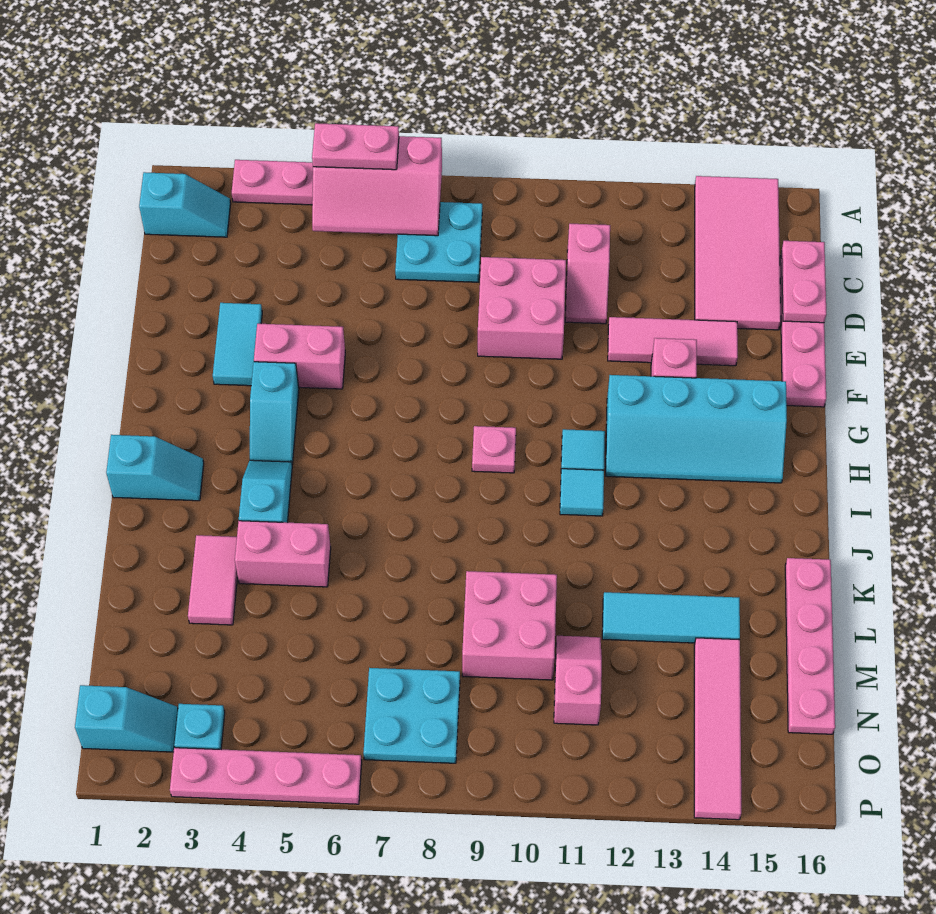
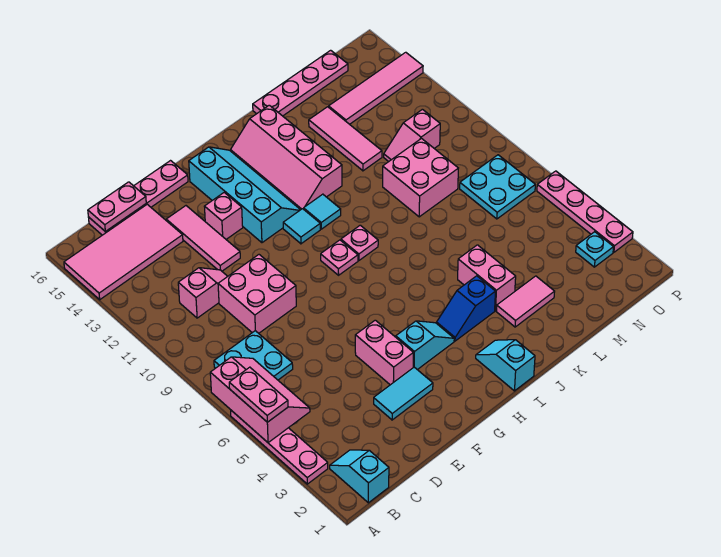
cyan slope I4:J4 level 1 top J -> blue slope I4:J4 level 1 top J
none -> pink plate I9 level 1
none -> pink slope I12:J15 level 1 top J
cyan tile L12:L14 level 1 -> pink tile L12:L14 level 1
cyan slope O1:O2 level 1 top 1 -> none

